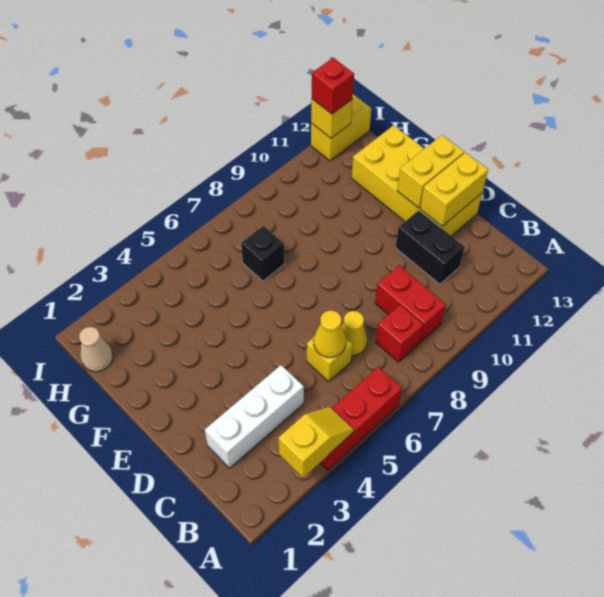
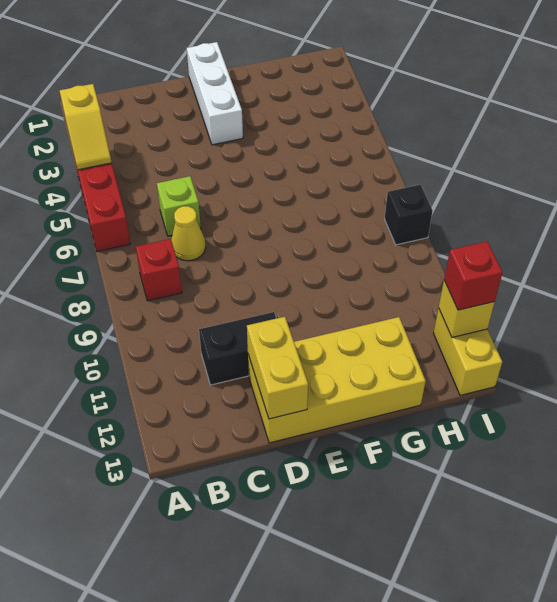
red brick B9:C9 level 1 -> none
white brick C2:C4 level 1 -> white brick E1:E3 level 1
yellow brick C6 level 1 -> lime brick C6 level 1
yellow cone C6 level 2 -> none
yellow brick E12:E13 level 2 -> none
black brick G7 level 1 -> black brick I8 level 1
tan cone H1 level 1 -> none

